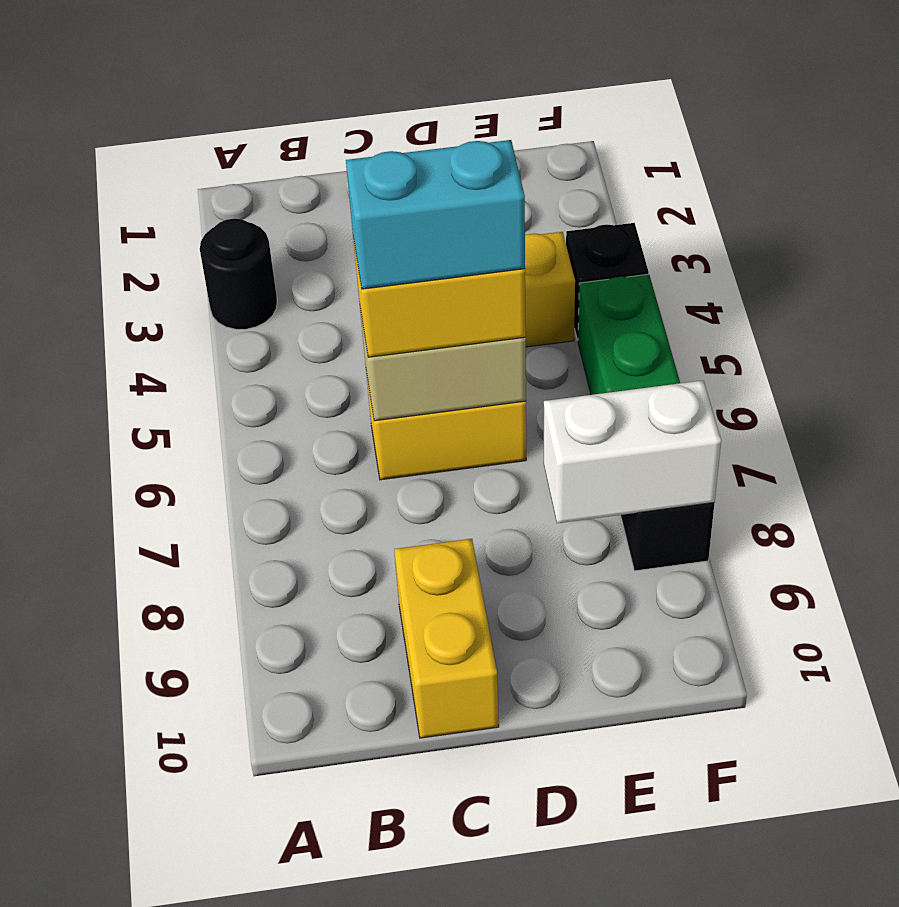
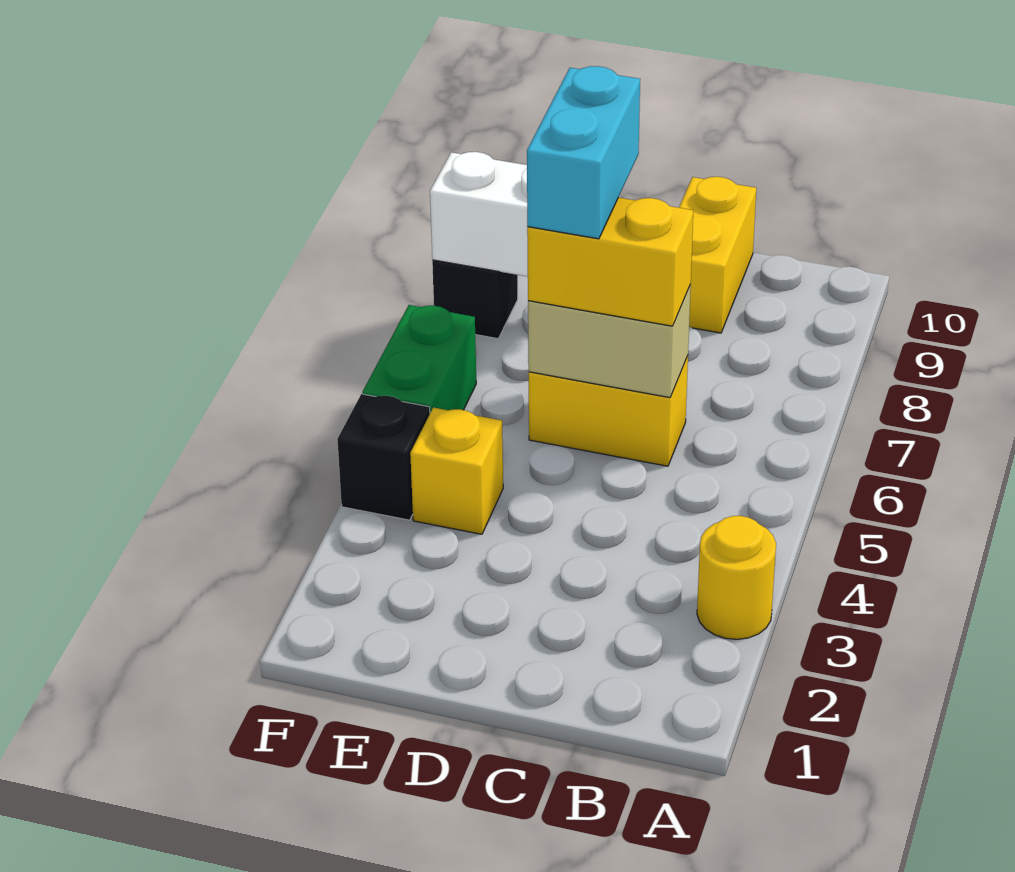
black round brick A3 level 1 -> yellow round brick A3 level 1
cyan brick C6:D6 level 4 -> cyan brick D6:D7 level 4

